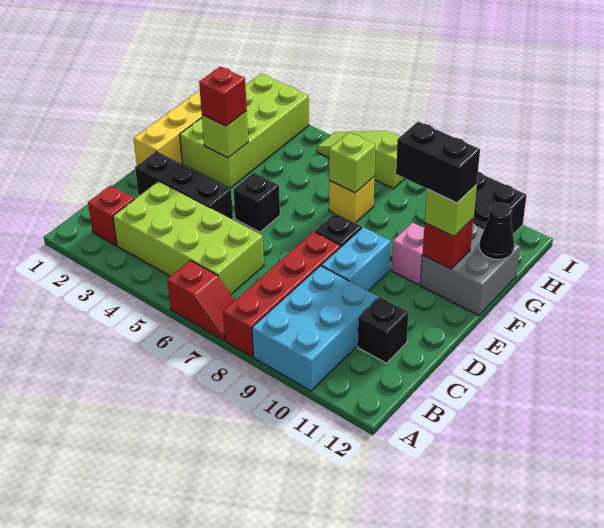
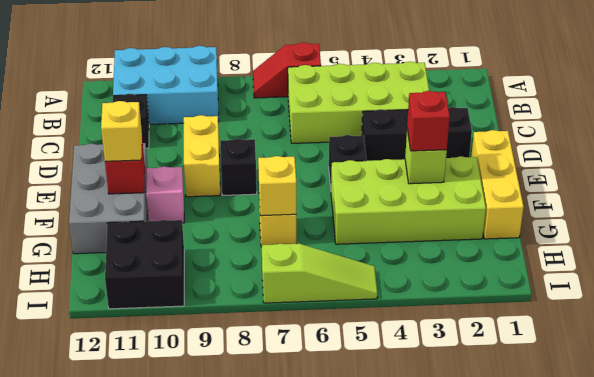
red brick A8:D8 level 1 -> none
cyan brick A9:C10 level 1 -> cyan brick A9:B11 level 1
red brick B2 level 1 -> none
cyan brick D9:E9 level 1 -> yellow brick D9:E9 level 1
lime brick F2:I3 level 1 -> lime brick F2:G5 level 1
black brick F10:F11 level 4 -> none
grey brick F11:G12 level 1 -> grey brick E11:G12 level 1
lime brick F11 level 3 -> yellow brick F11 level 3
lime brick G7 level 2 -> yellow brick G7 level 2
black cone G12 level 2 -> none

